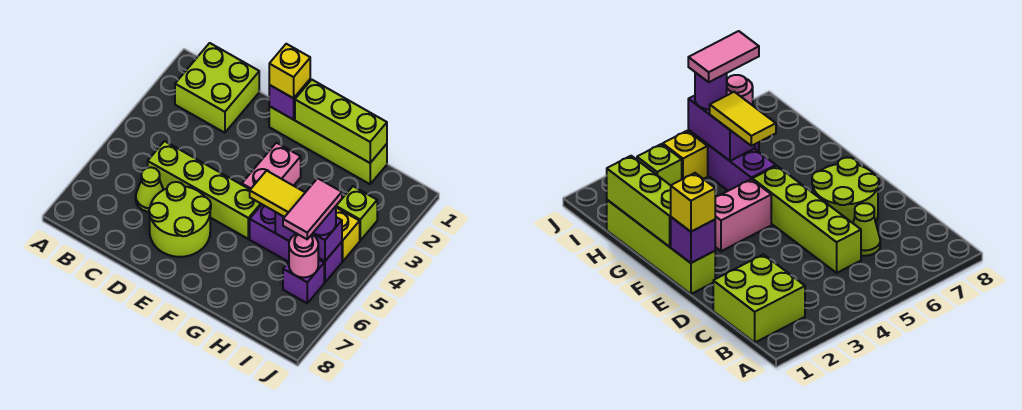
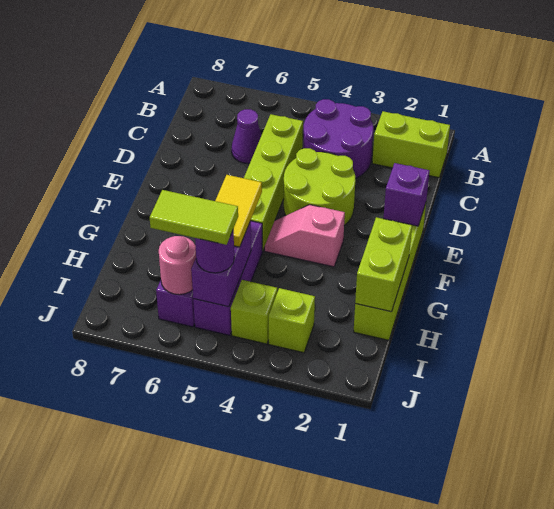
lime brick B1:C2 level 1 -> lime brick B1:B2 level 1
none -> purple round brick B3:C4 level 1
lime cone C6 level 1 -> purple cone C6 level 1
lime round brick D6:E7 level 1 -> lime round brick D3:E4 level 1
yellow brick E1 level 3 -> none
lime brick F1:H1 level 2 -> lime brick G1:H1 level 2
pink brick F3:F4 level 1 -> pink slope F3:F4 level 1 top 3
yellow brick I4 level 1 -> lime brick I4 level 1
pink tile I5:I6 level 4 -> lime tile I5:I6 level 4

